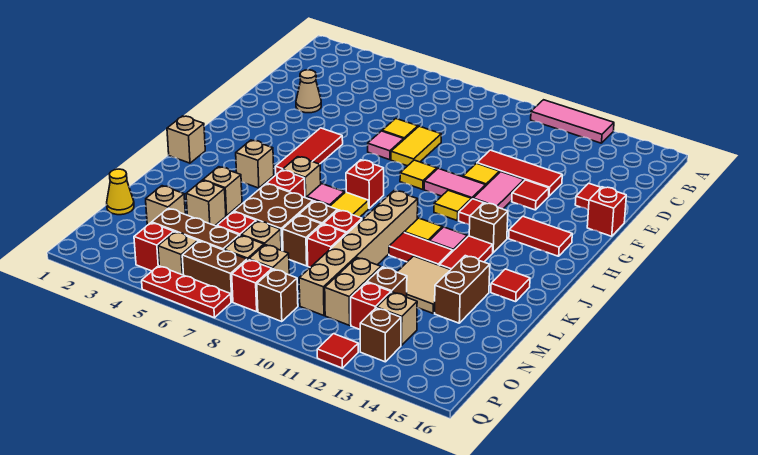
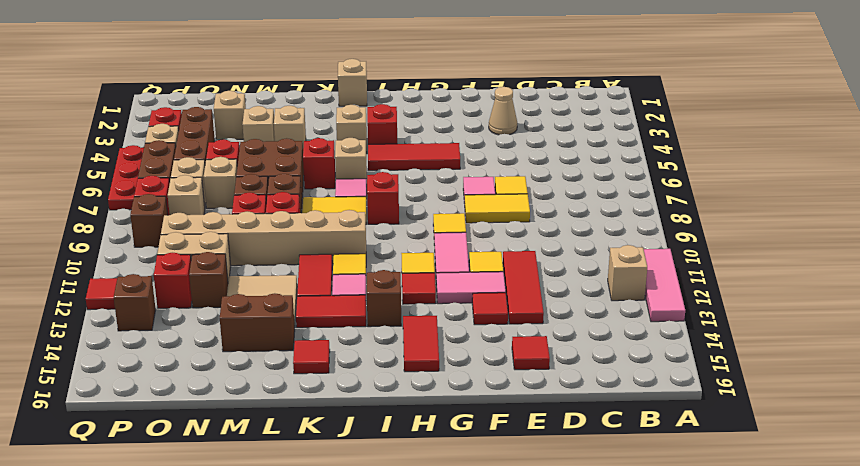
red brick F16 level 1 -> red brick I4 level 1
yellow cone N1 level 1 -> none
tan brick O13 level 1 -> tan brick B12 level 1

